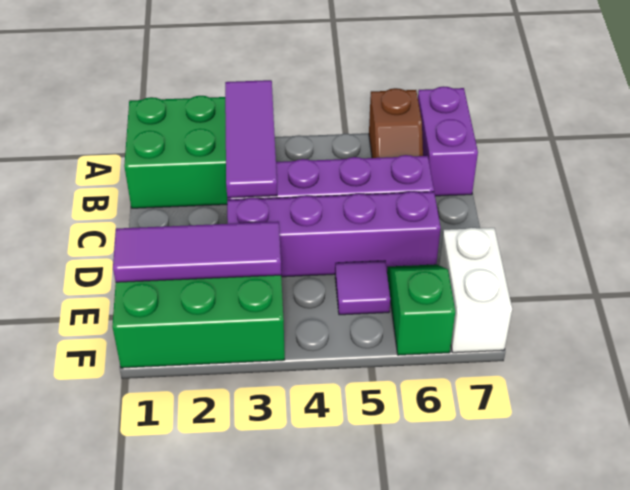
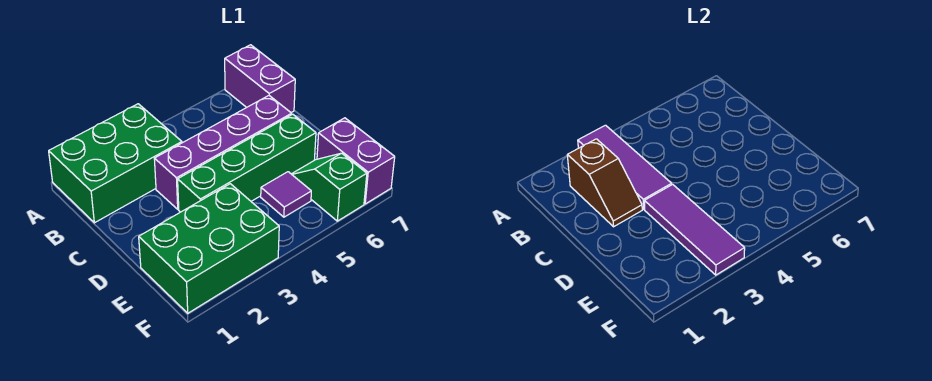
brown slope A6:B6 level 1 top A -> brown slope B2:C2 level 2 top B
purple brick D3:D6 level 1 -> green brick D3:D6 level 1
purple tile E1:E3 level 2 -> purple tile D3:F3 level 2
white brick E7:F7 level 1 -> purple brick E7:F7 level 1

